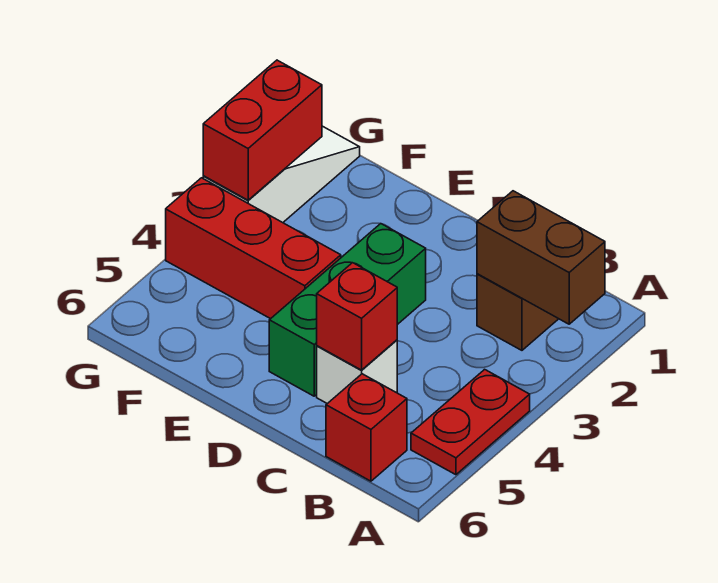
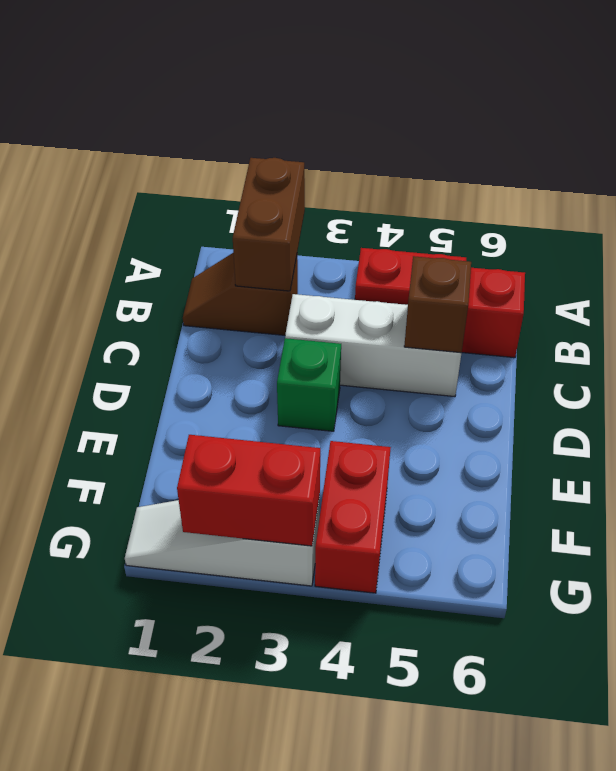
white brick C5 level 1 -> white brick C3:C5 level 1
red brick C5 level 2 -> brown brick C5 level 2
green brick D3:D5 level 1 -> green brick D3 level 1
red brick E4:G4 level 1 -> red brick F4:G4 level 1

